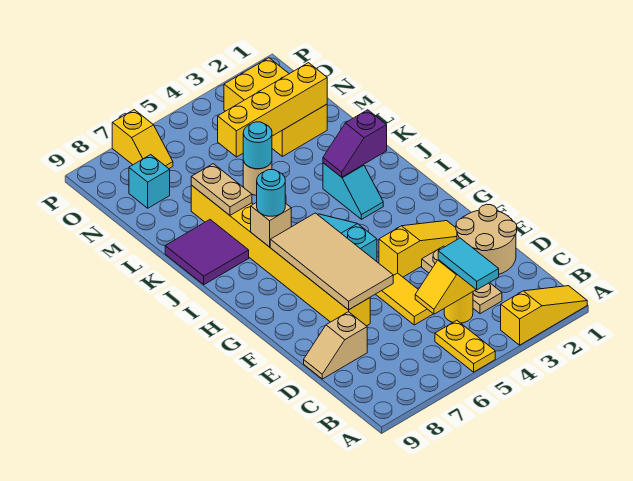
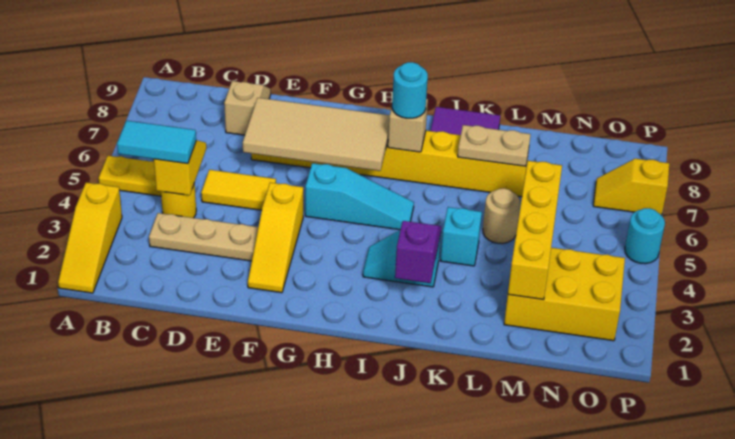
tan round brick D1:E2 level 1 -> none
cyan round brick L5 level 2 -> cyan round brick P5 level 1
cyan brick N8 level 1 -> cyan brick K4 level 1

